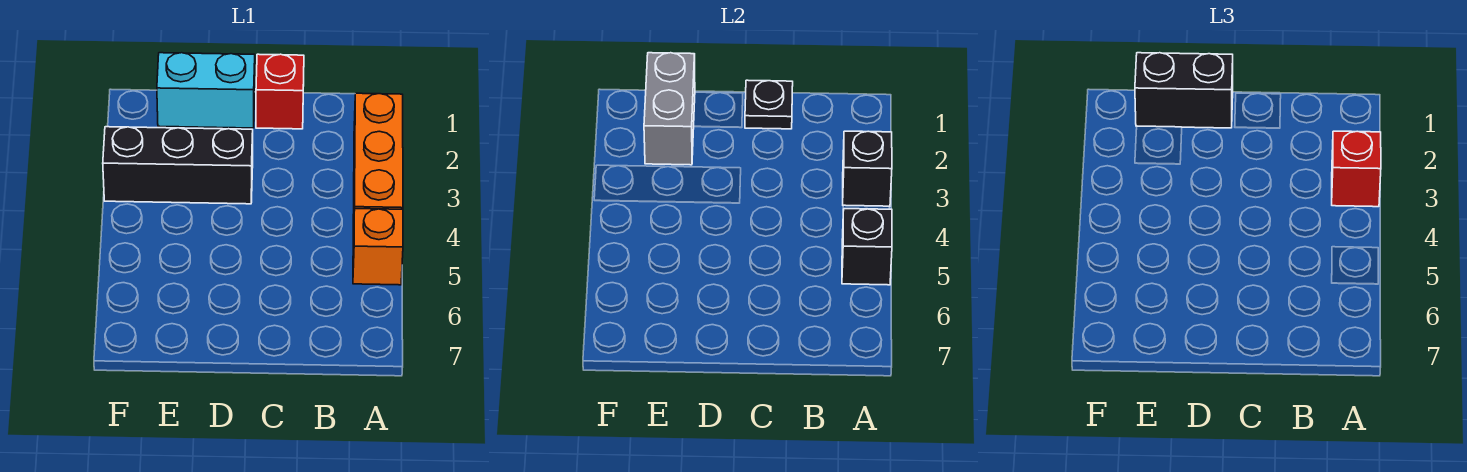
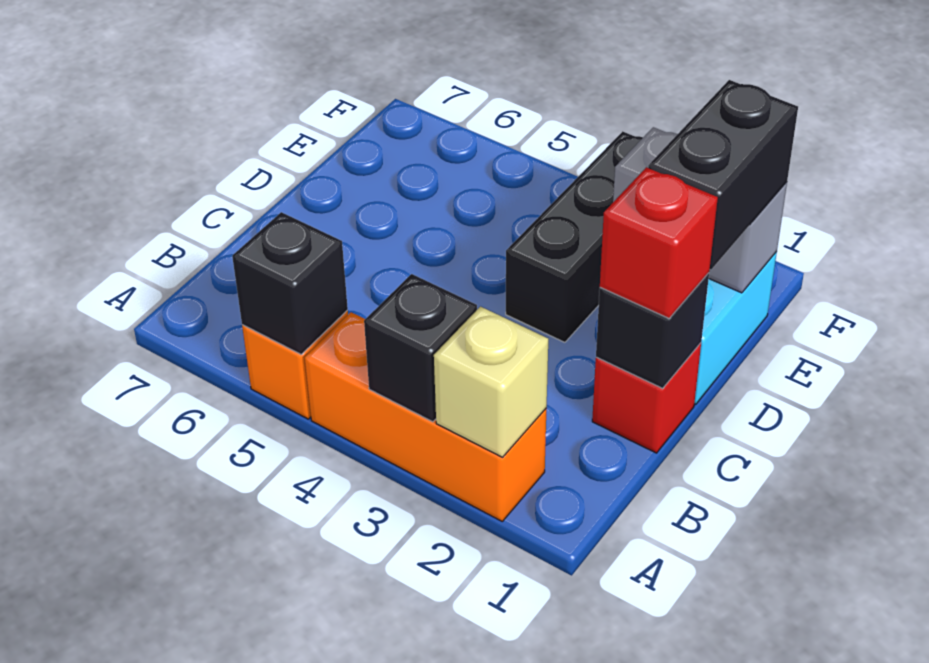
none -> tan brick A2 level 2
red brick A3 level 3 -> red brick C1 level 3
black plate C1 level 2 -> black brick C1 level 2

